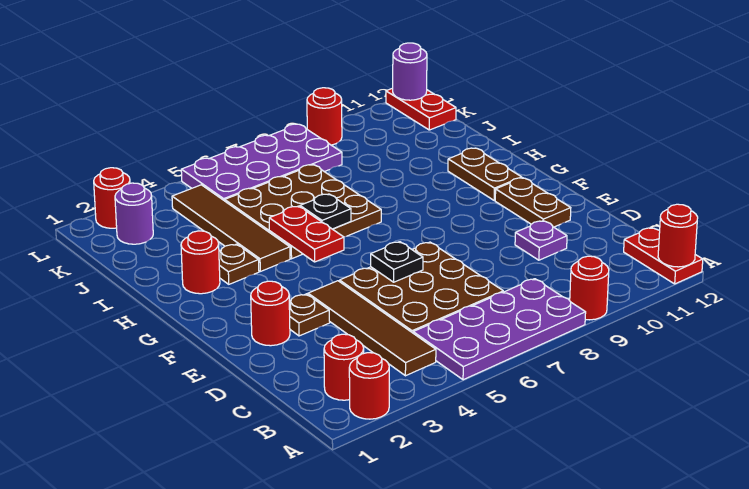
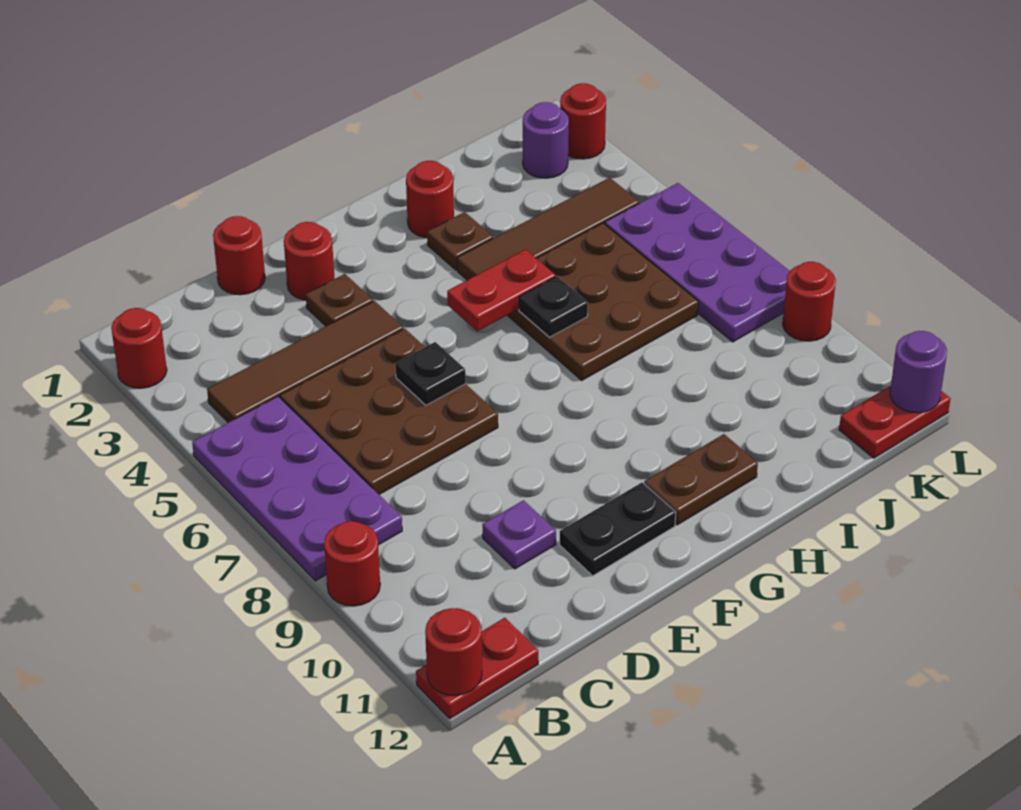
red round brick B2 level 1 -> red round brick D1 level 1
brown plate E11:F11 level 1 -> black plate E11:F11 level 1

